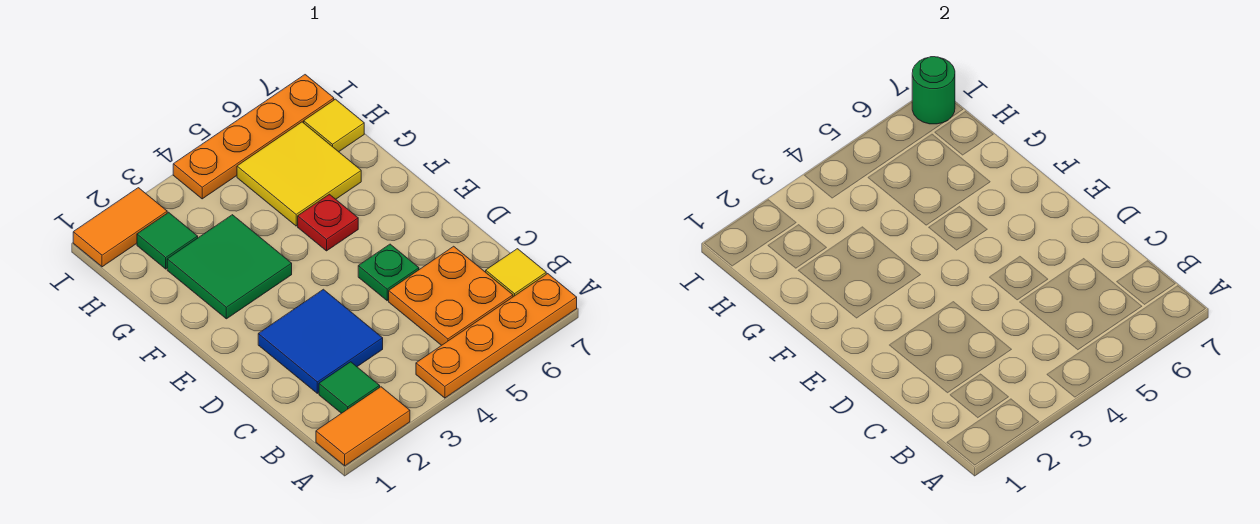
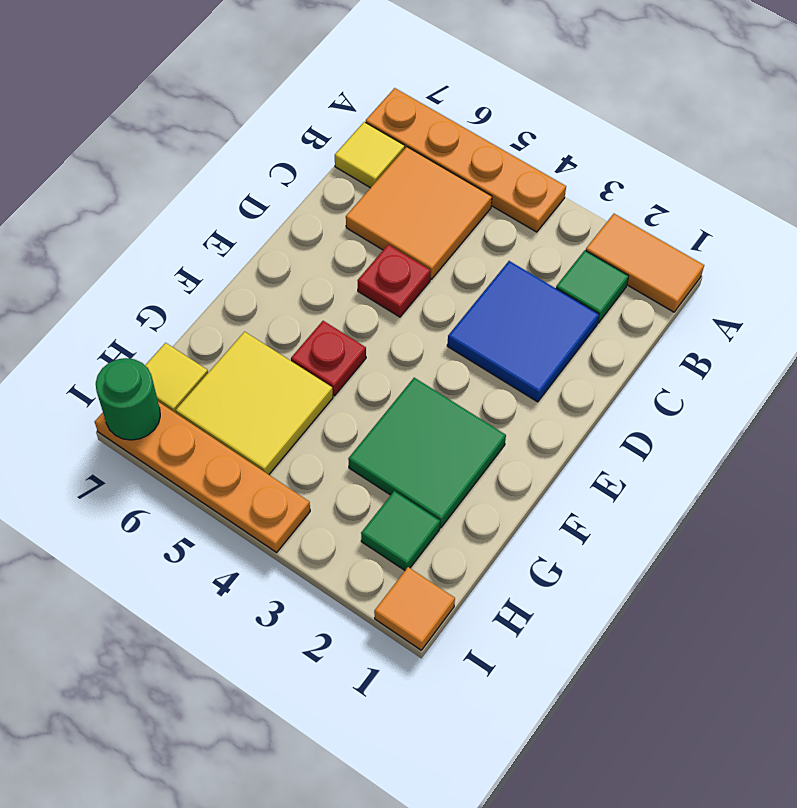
orange plate B5:C6 level 1 -> orange tile B5:C6 level 1
green plate D5 level 1 -> red plate D5 level 1
orange tile I1:I2 level 1 -> orange tile I1 level 1

